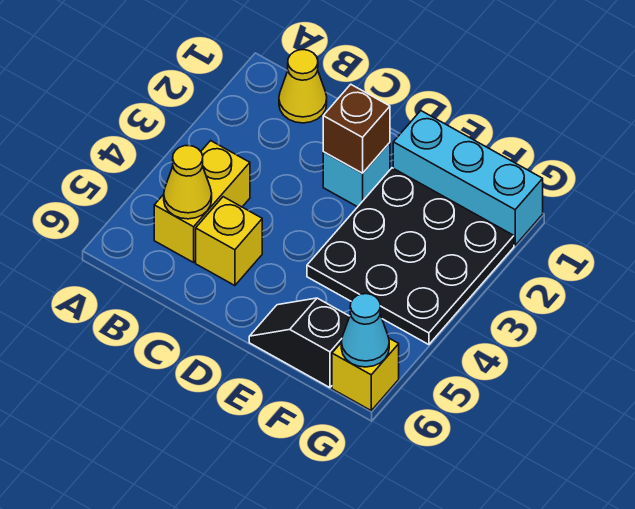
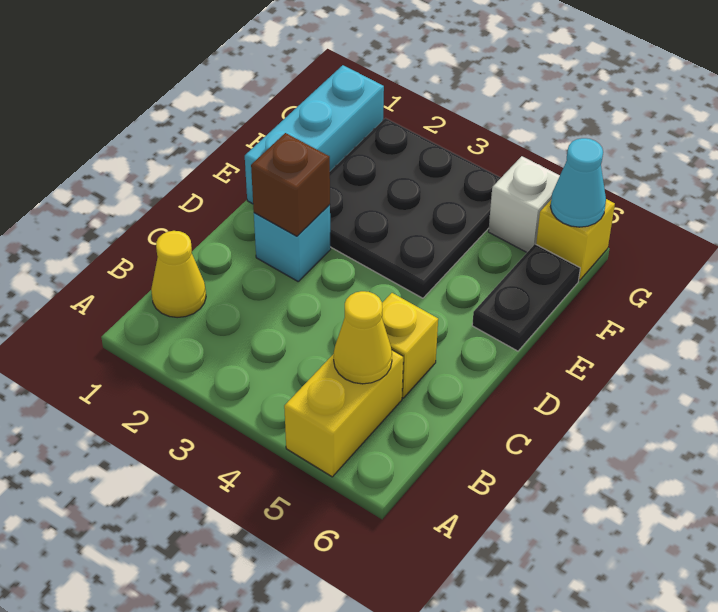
yellow brick B4:B5 level 1 -> yellow brick A5:B5 level 1
black slope E6:F6 level 1 top F -> black plate E6:F6 level 1
none -> white brick G5 level 1

